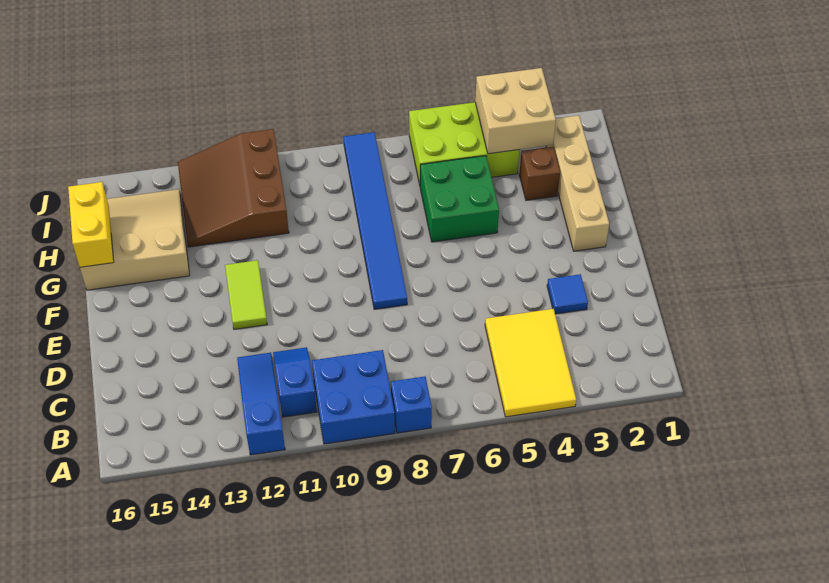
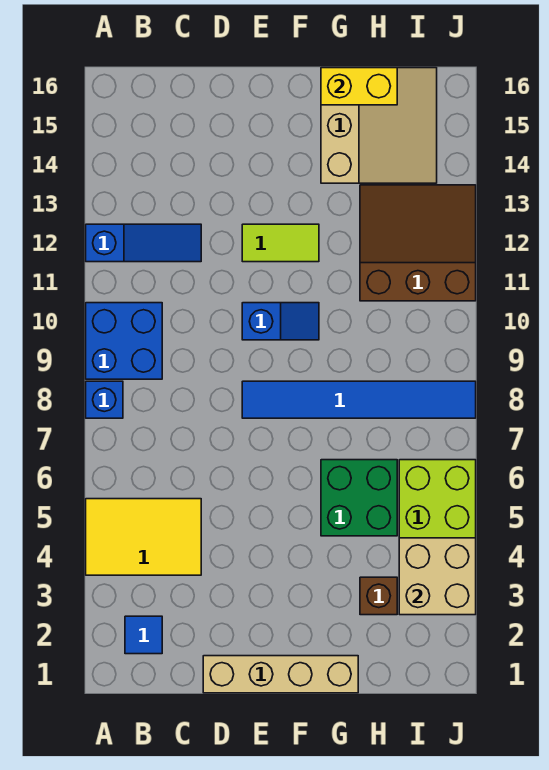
blue slope B11:C11 level 1 top B -> blue slope E10:F10 level 1 top E
blue tile D3 level 1 -> blue tile B2 level 1
tan brick F2:I2 level 1 -> tan brick D1:G1 level 1

